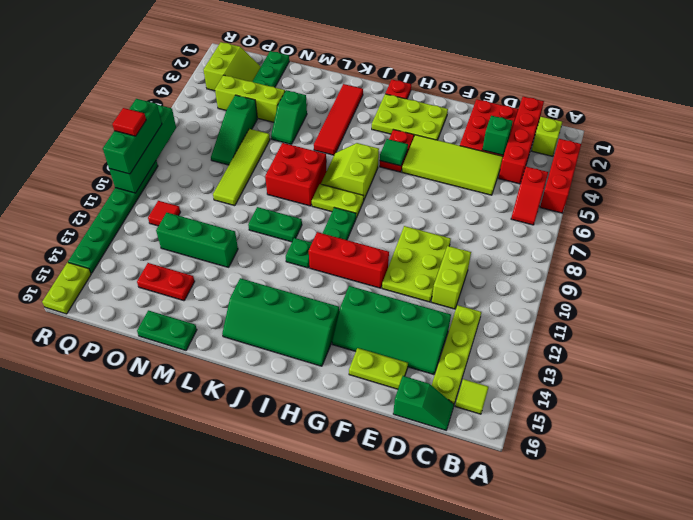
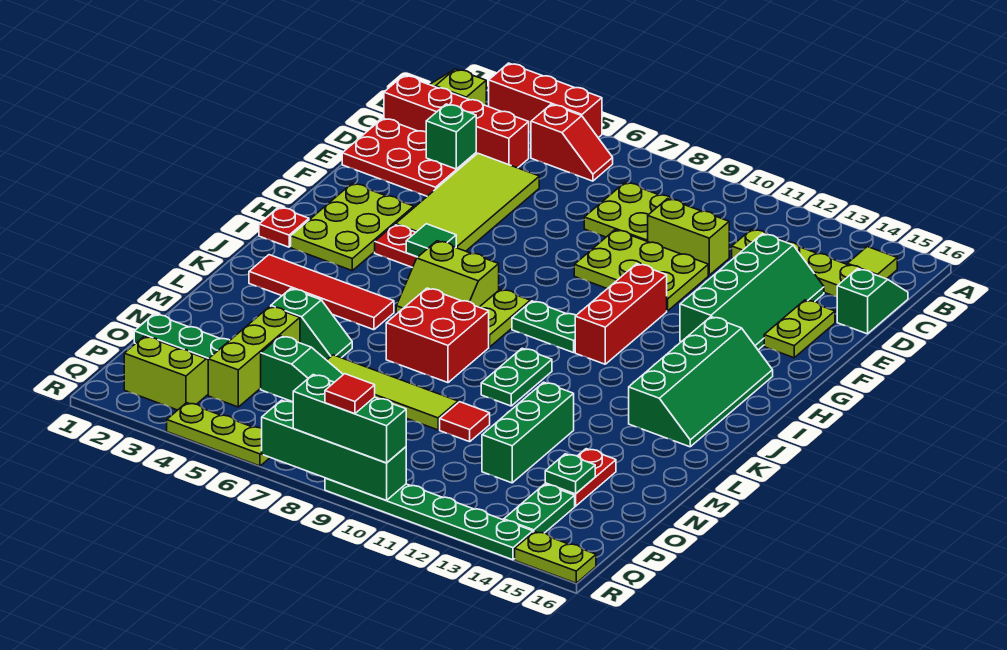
none -> lime plate C8:D9 level 1
green plate J11 level 1 -> green plate O14 level 2
green plate M16:N16 level 1 -> green plate P14:Q14 level 1
red tile P11 level 1 -> red tile N10 level 1
none -> lime plate R4:R6 level 1

